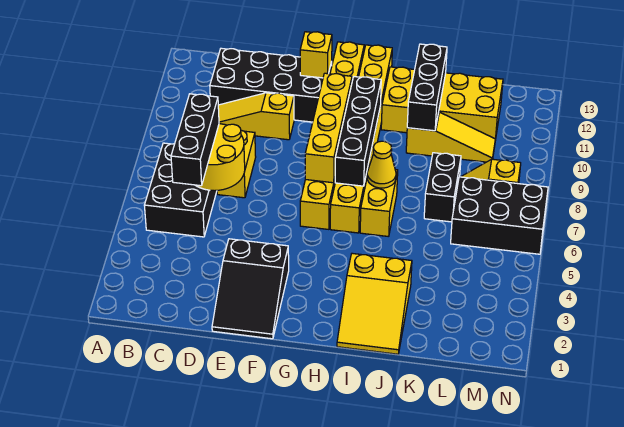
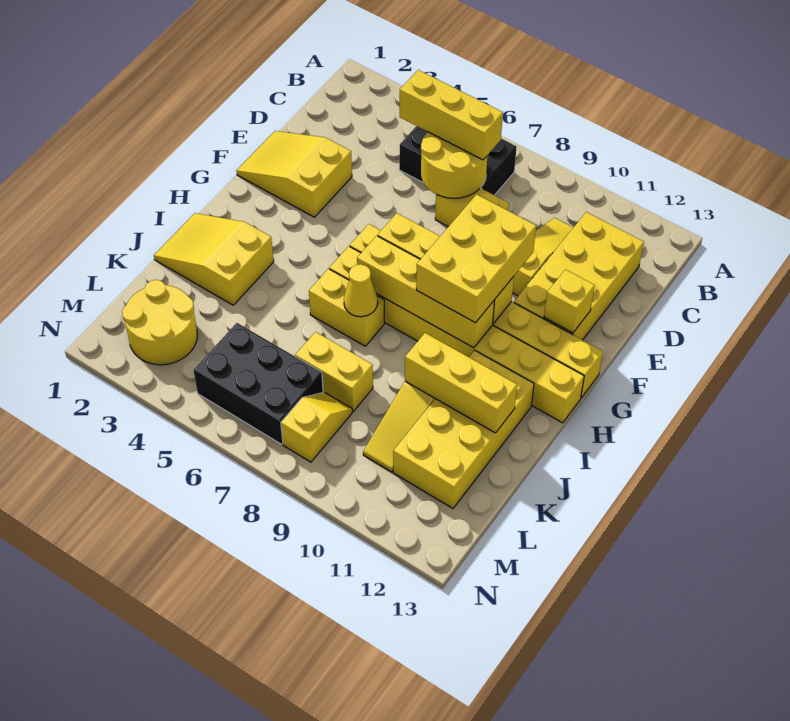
black brick C5:C7 level 3 -> yellow brick C5:C7 level 3
black brick C11:F12 level 1 -> yellow brick C11:F12 level 1
black slope E1:F3 level 1 top 3 -> yellow slope E1:F3 level 1 top 3
none -> yellow brick F9:H10 level 3
black brick H7:H10 level 2 -> yellow brick H7:H10 level 2
black brick J10:J12 level 2 -> yellow brick J10:J12 level 2
black brick K7:K8 level 1 -> yellow brick K7:K8 level 1
none -> yellow round brick L2:M3 level 1
black brick L6:N7 level 1 -> black brick L5:M7 level 1

